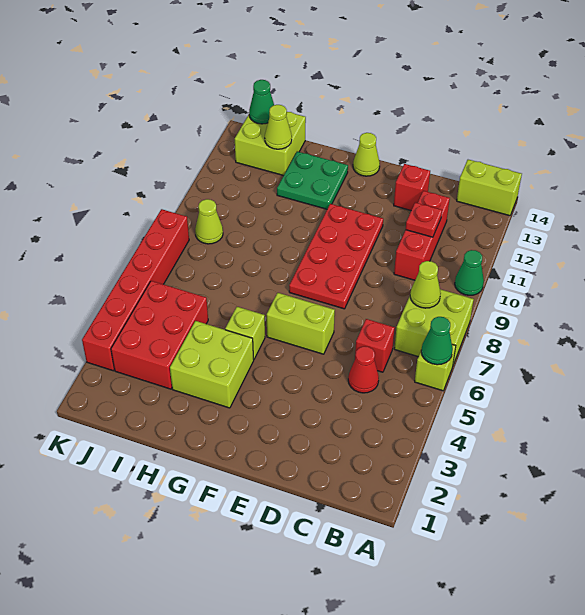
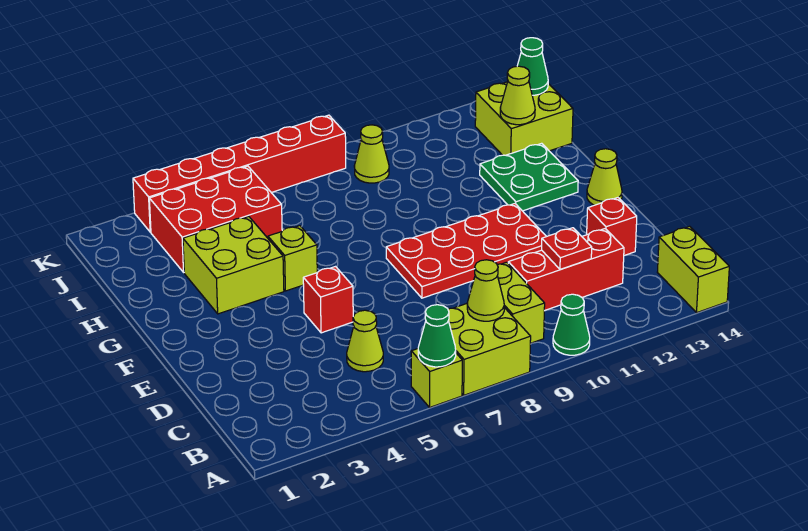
red cone C5 level 1 -> lime cone C5 level 1
red brick C6 level 1 -> red brick E5 level 1
lime brick E6:F6 level 1 -> lime brick B9:C9 level 1

